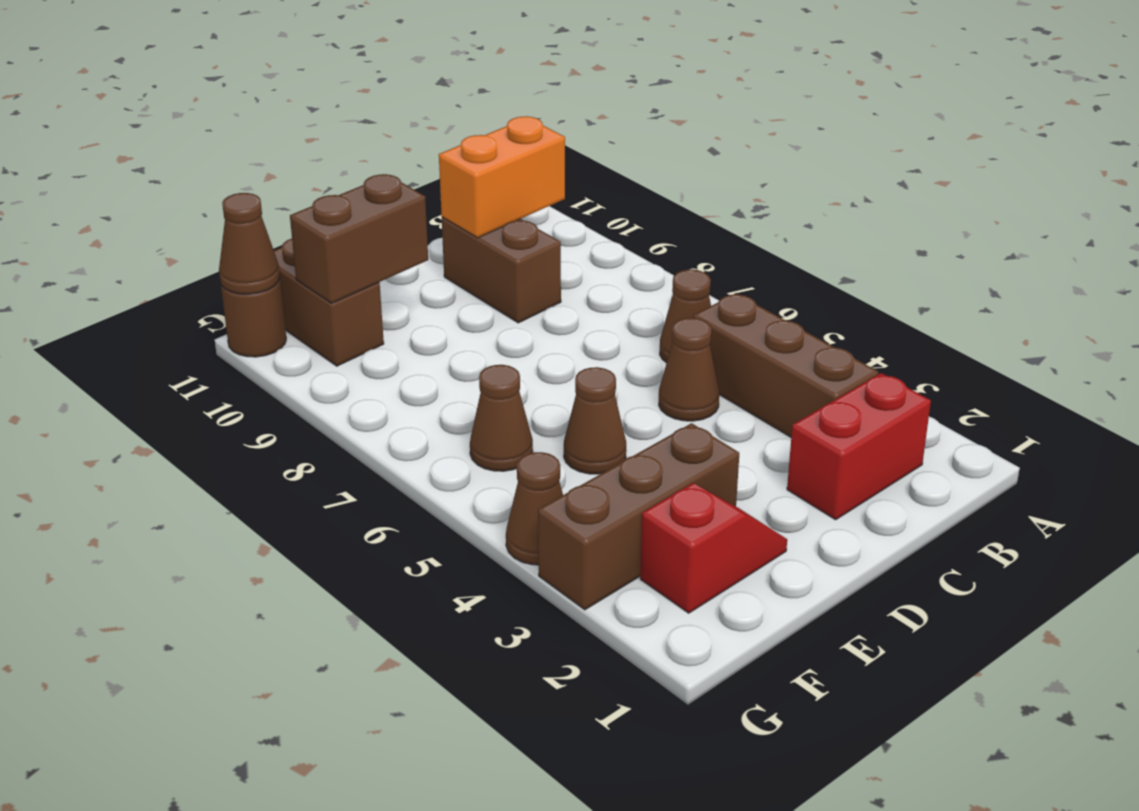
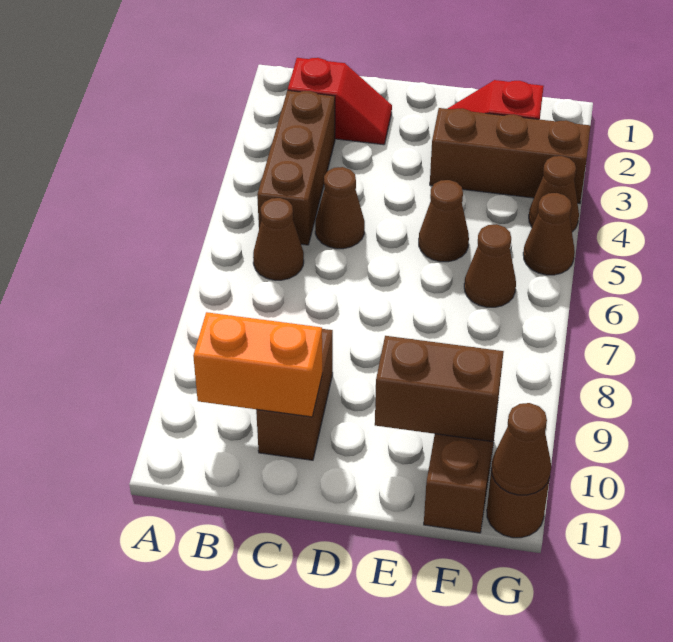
red brick B2:C2 level 1 -> red slope B2:C2 level 1 top B
none -> brown cone G5 level 1

